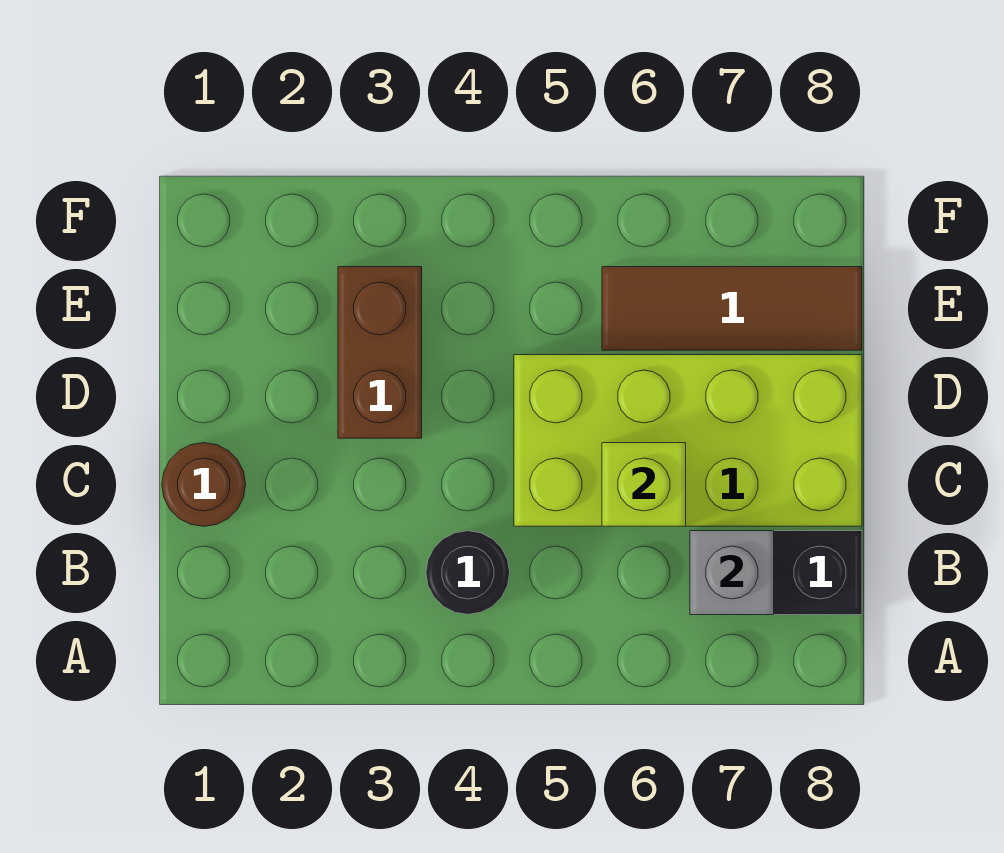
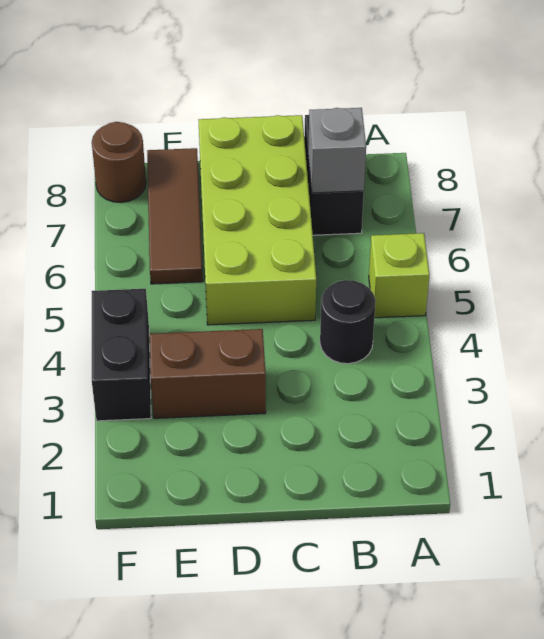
brown round brick C1 level 1 -> brown round brick F8 level 1
lime brick C6 level 2 -> lime brick A5 level 1
none -> black brick F3:F4 level 1

